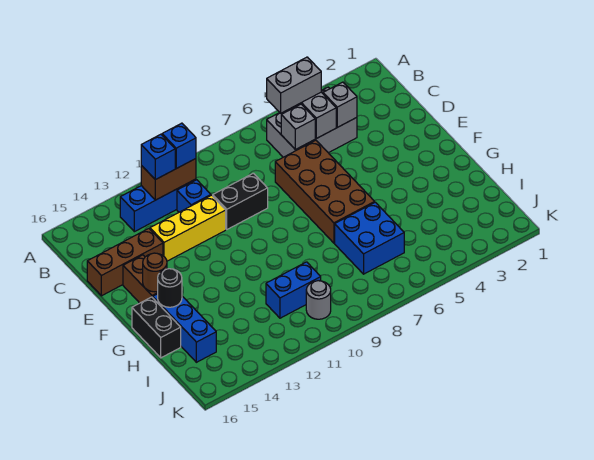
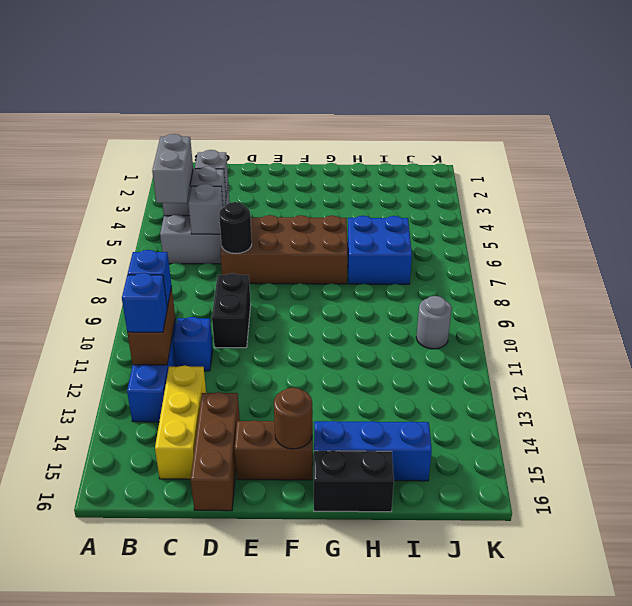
yellow brick D11:D13 level 1 -> yellow brick C13:C15 level 1
black round brick G15 level 2 -> black round brick D7 level 2
blue brick I10:I11 level 1 -> none

